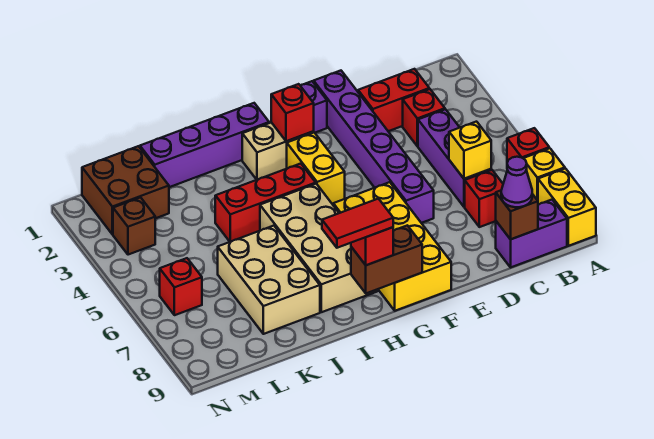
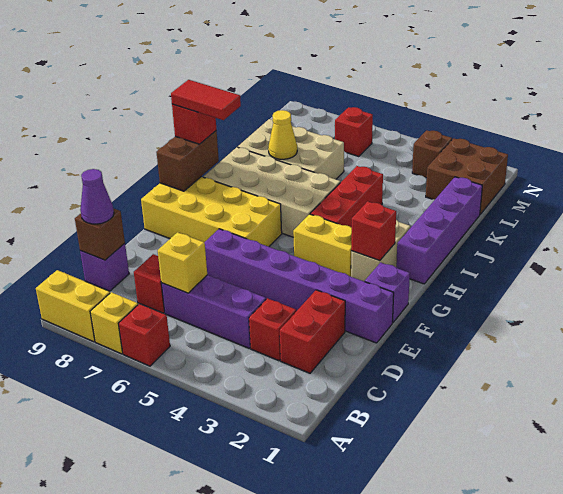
purple brick B9:C9 level 1 -> purple brick C9 level 1
red tile H9:I9 level 4 -> red tile H8:H9 level 4
none -> yellow cone J7 level 2

